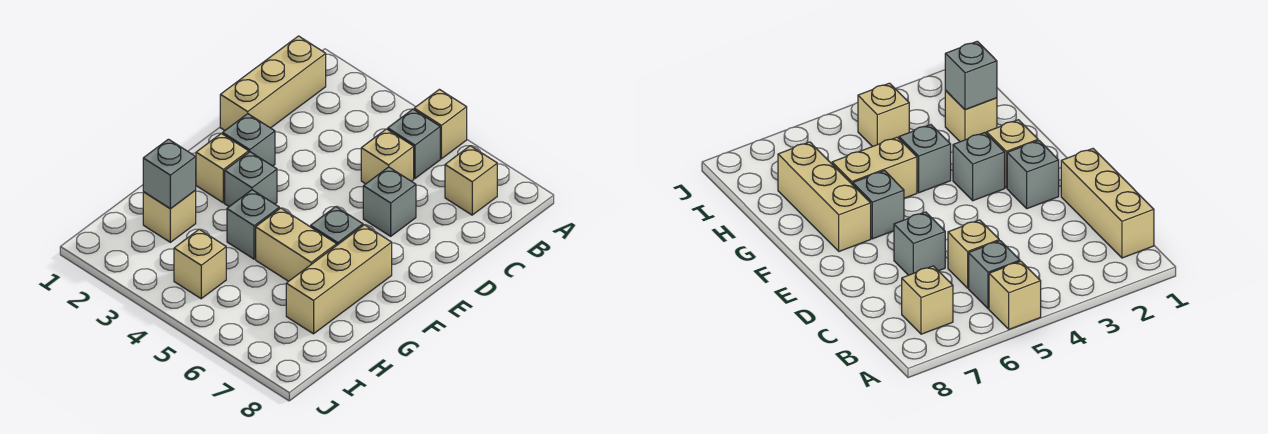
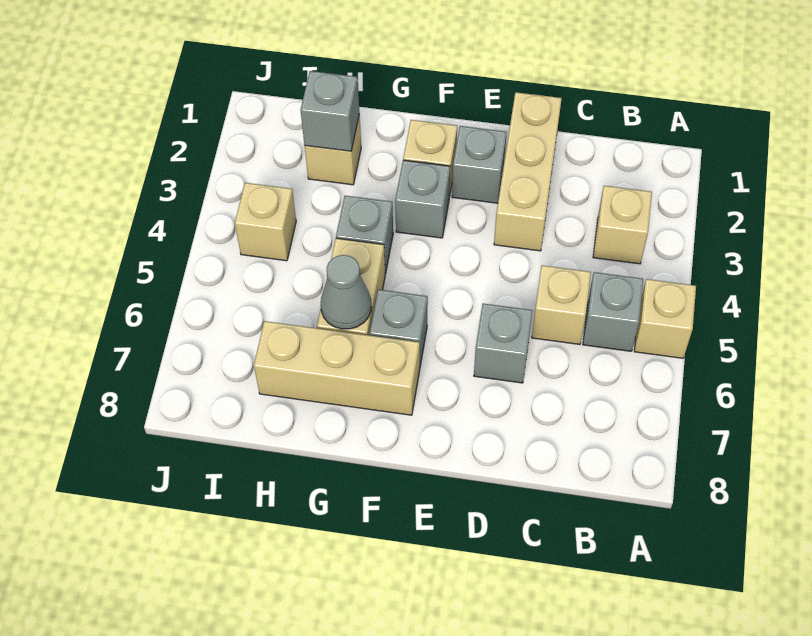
tan brick B1:D1 level 1 -> tan brick D1:D3 level 1
tan brick B7 level 1 -> tan brick B3 level 1
none -> grey cone G6 level 2

